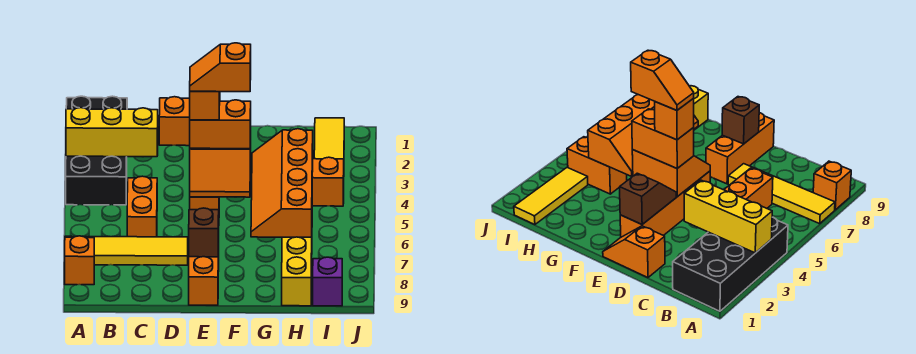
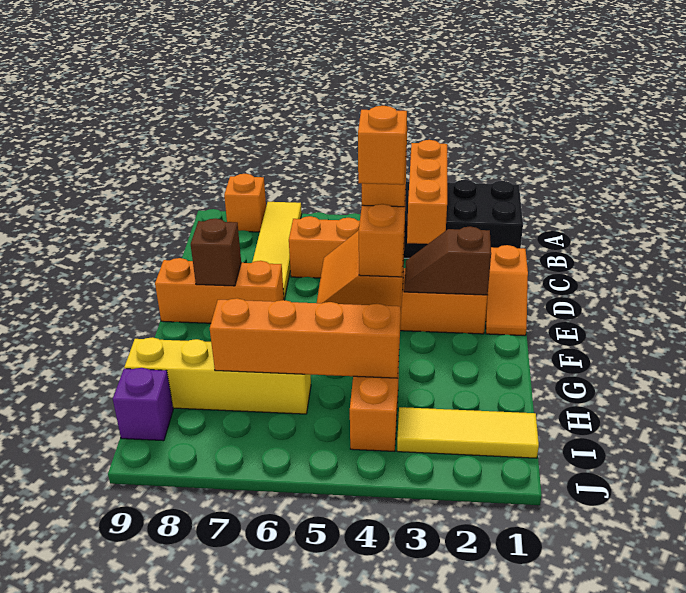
yellow brick A3:C3 level 2 -> orange brick A3:C3 level 2

